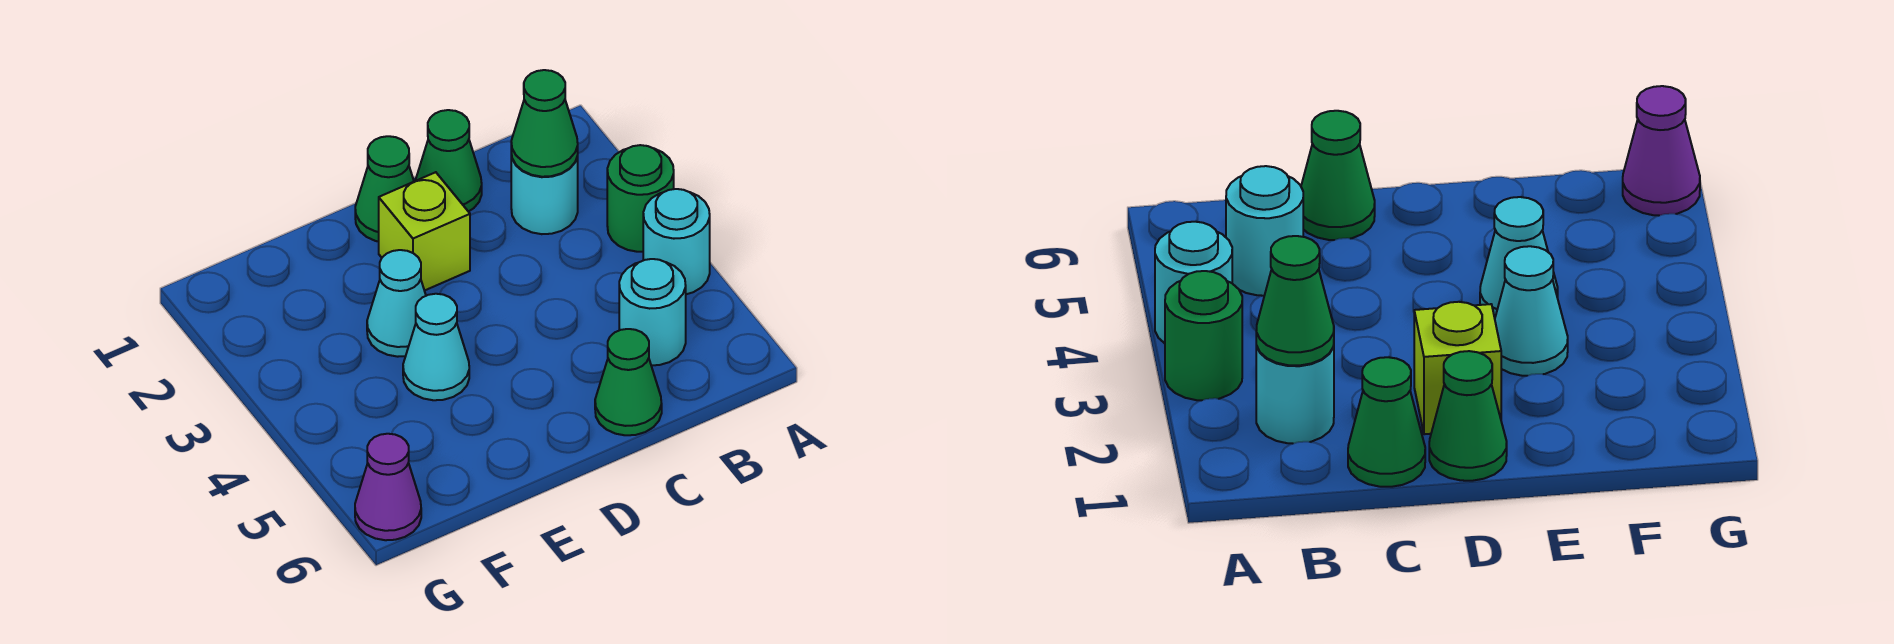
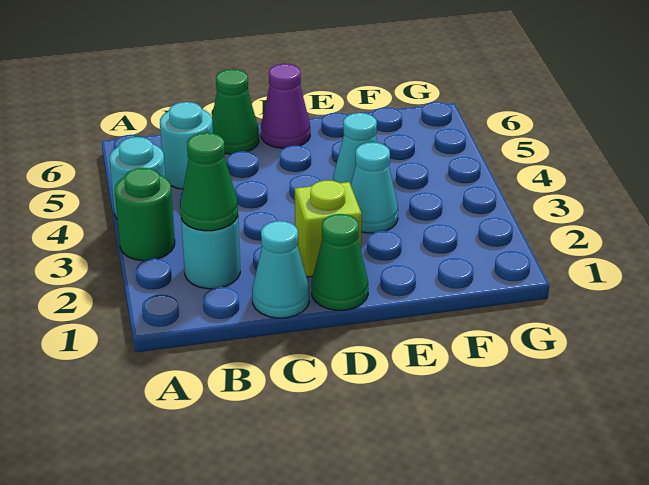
green cone C1 level 1 -> cyan cone C1 level 1
purple cone G6 level 1 -> purple cone D6 level 1

